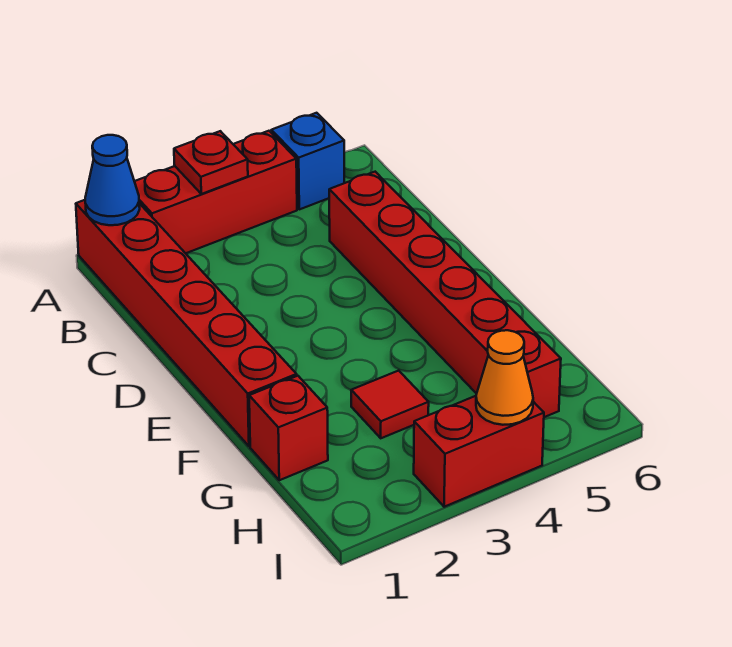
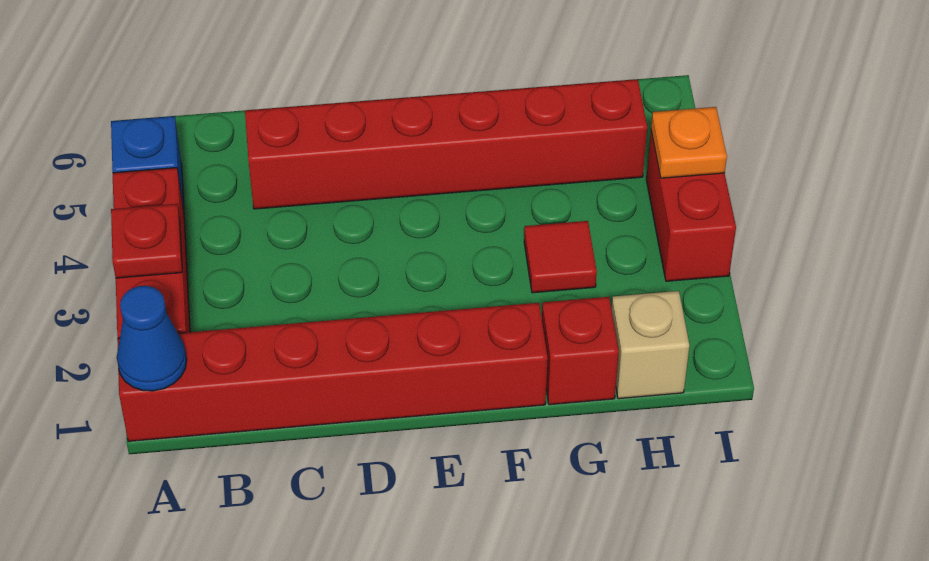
none -> tan brick H1 level 1
orange cone I4 level 2 -> orange plate I4 level 2

